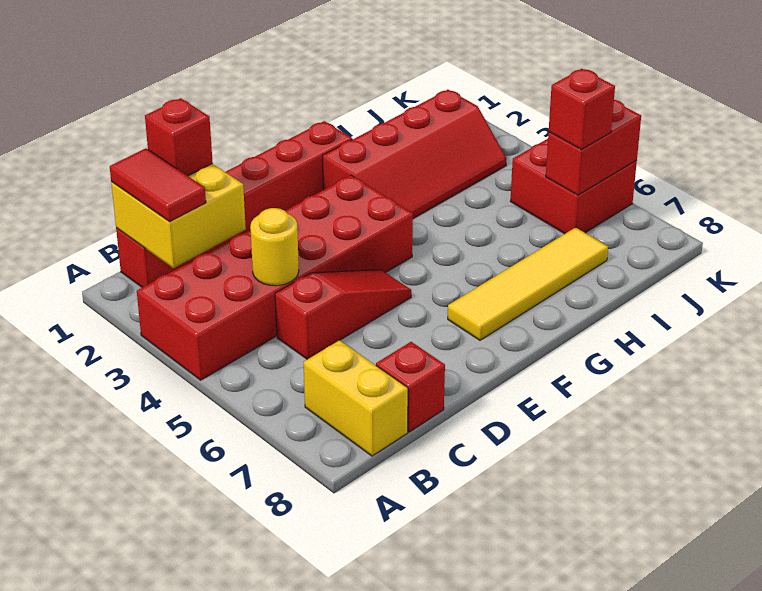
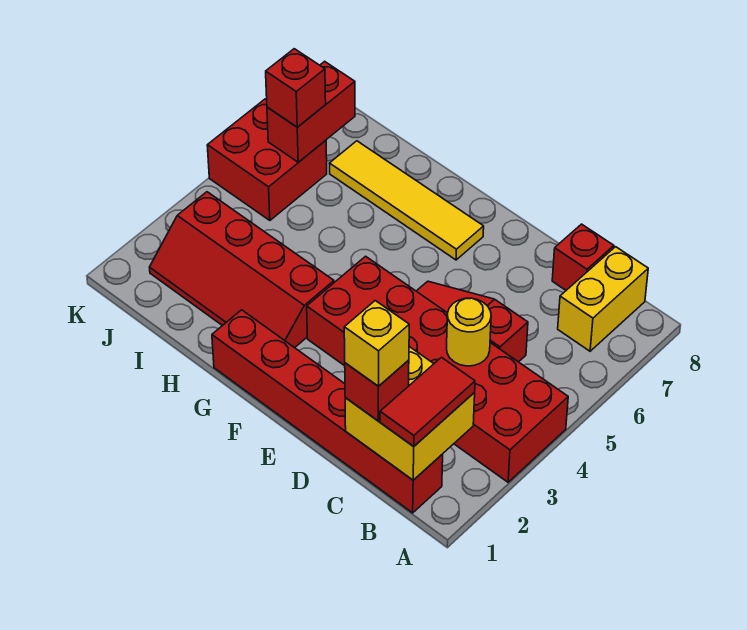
none -> yellow brick C1 level 4
red slope G2:J3 level 1 top 2 -> red slope G2:J3 level 1 top 3
red brick J6:K6 level 2 -> red brick J6:J7 level 2

